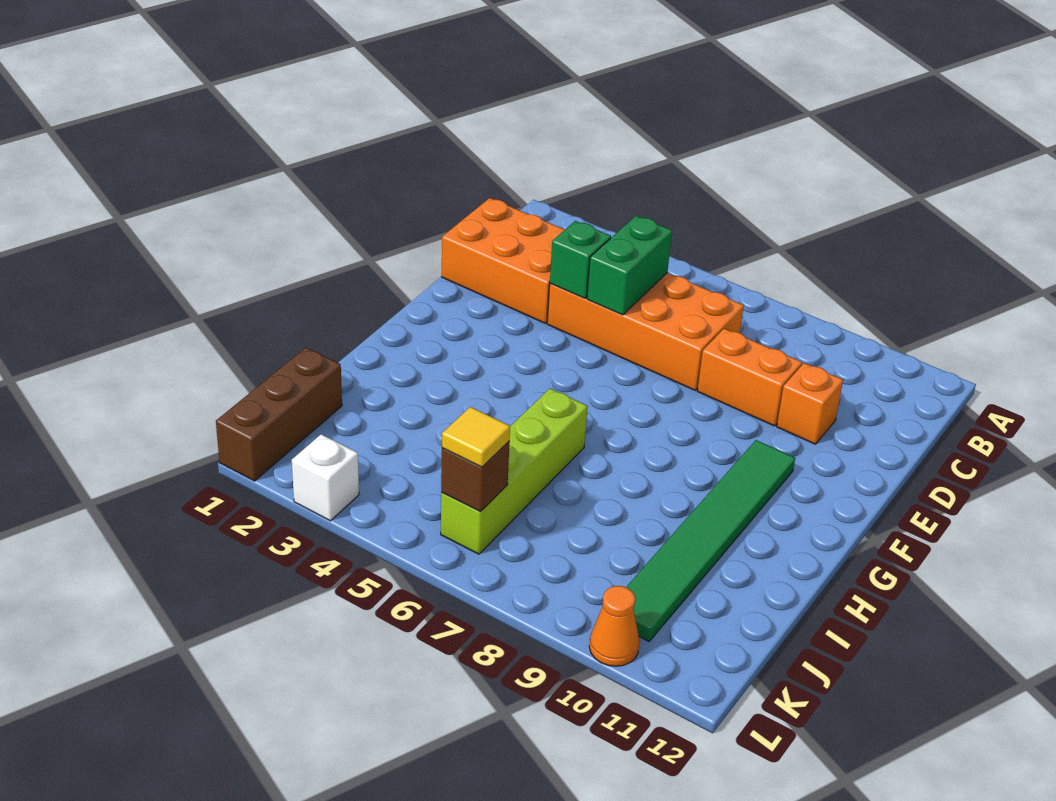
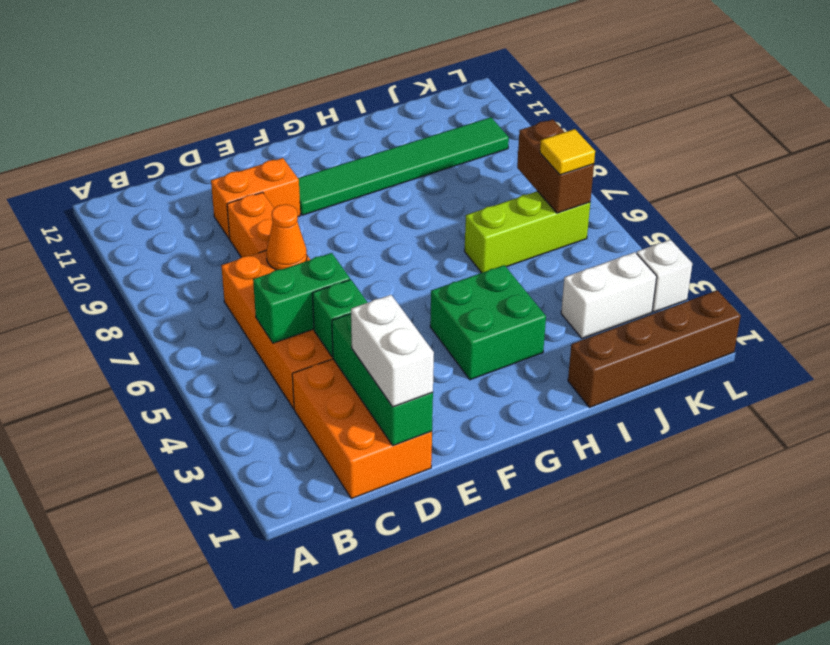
none -> green brick D1:D3 level 2
none -> white brick D1:D2 level 3
orange brick D10 level 1 -> orange brick D10:E10 level 1
none -> green brick G3:H4 level 1
lime brick H6:K6 level 1 -> lime brick I6:K6 level 1
brown brick J1:L1 level 1 -> brown brick I1:L1 level 1
none -> white brick J3:K3 level 1
brown brick K6 level 2 -> brown brick K6:K7 level 2
orange cone L10 level 1 -> orange cone D7 level 2

